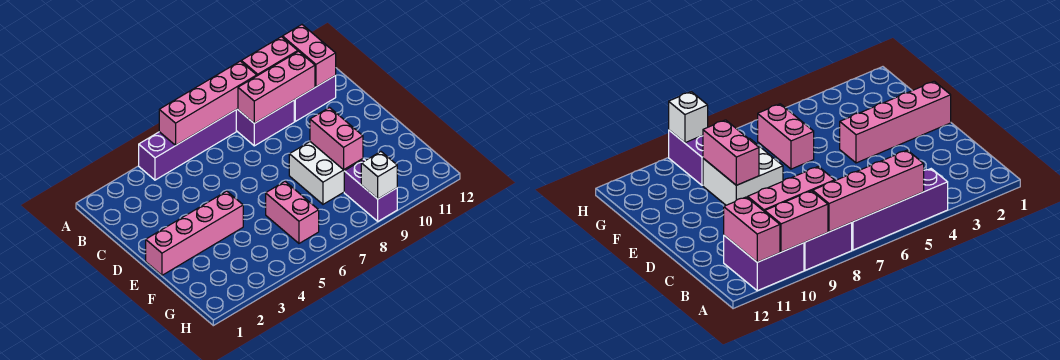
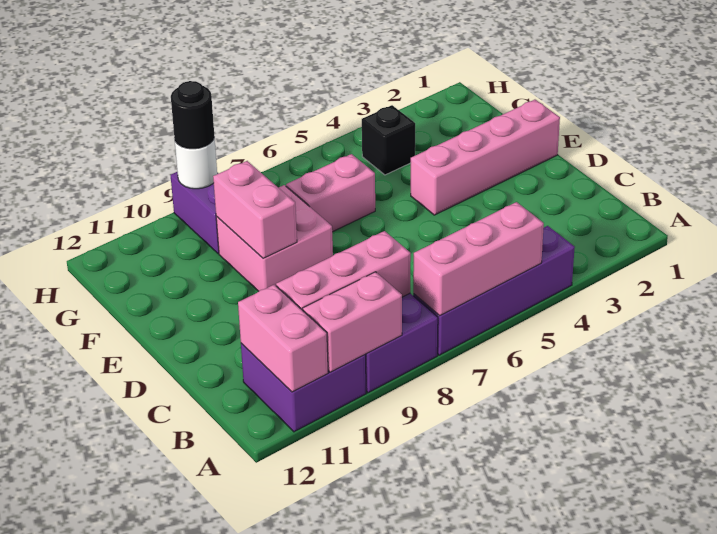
pink brick A5:A8 level 2 -> pink brick A5:A7 level 2
white brick E8:F9 level 1 -> pink brick E8:F9 level 1
pink brick F6:G6 level 1 -> pink brick F6:F7 level 1
none -> black brick G4 level 1
white brick H9 level 2 -> white round brick H9 level 2
none -> black round brick H9 level 3

